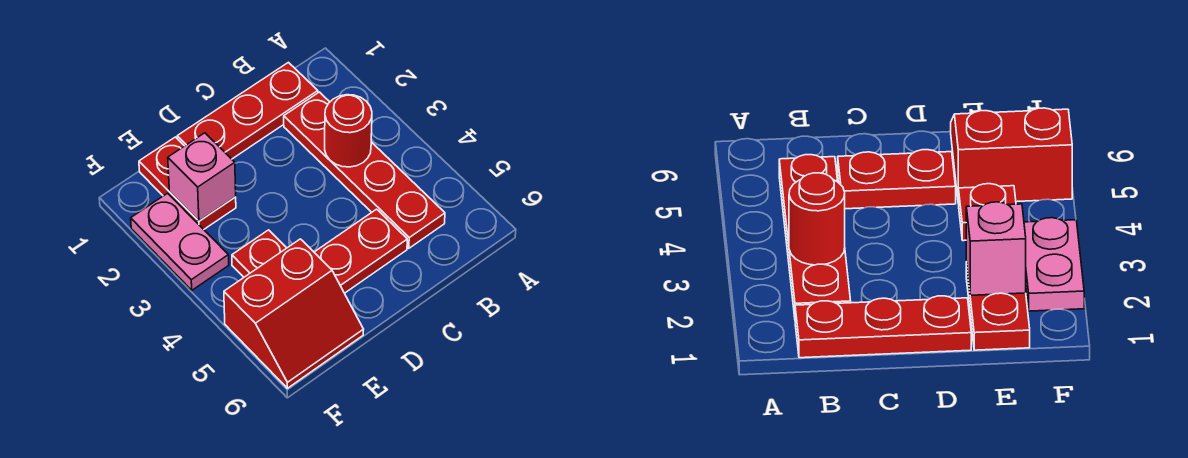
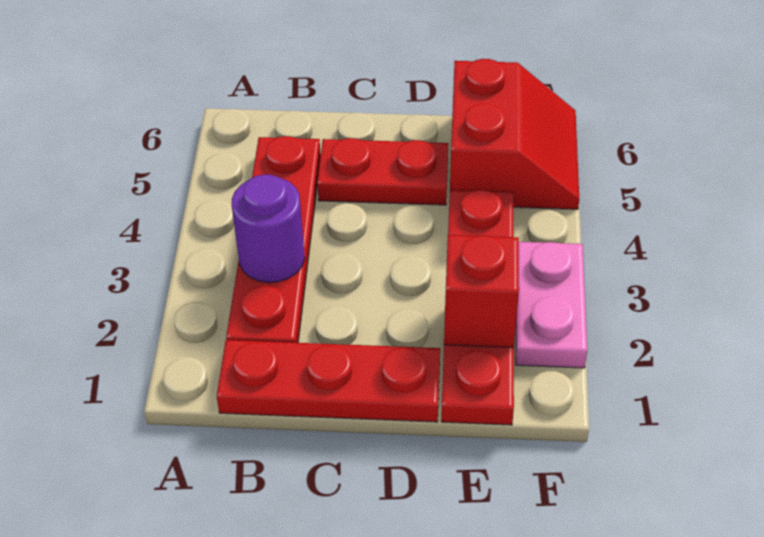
red round brick B3 level 2 -> purple round brick B3 level 2
pink brick E2 level 2 -> red brick E2 level 2
red slope E5:F6 level 1 top 5 -> red slope E5:F6 level 1 top E

